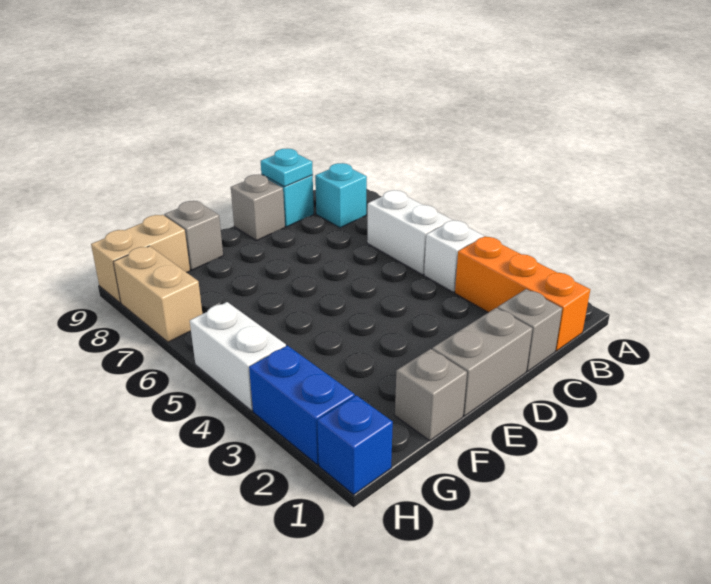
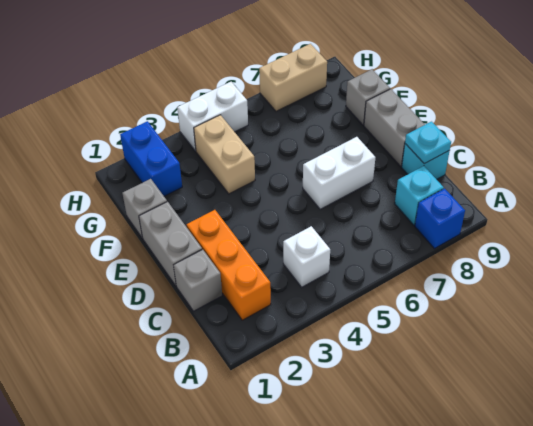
orange brick B1:B3 level 1 -> orange brick B2:D2 level 1
white brick B5:B6 level 1 -> white brick D6:D7 level 1
grey brick D9 level 1 -> grey brick D9:E9 level 1
tan brick G9:H9 level 1 -> tan brick F4:G4 level 1
blue brick H1 level 1 -> blue brick A8 level 1
blue brick H2:H3 level 1 -> blue brick G2:H2 level 1

